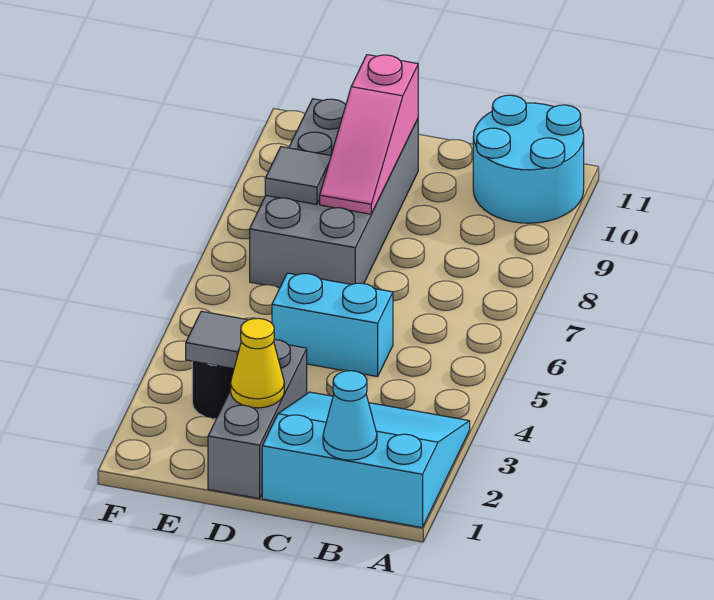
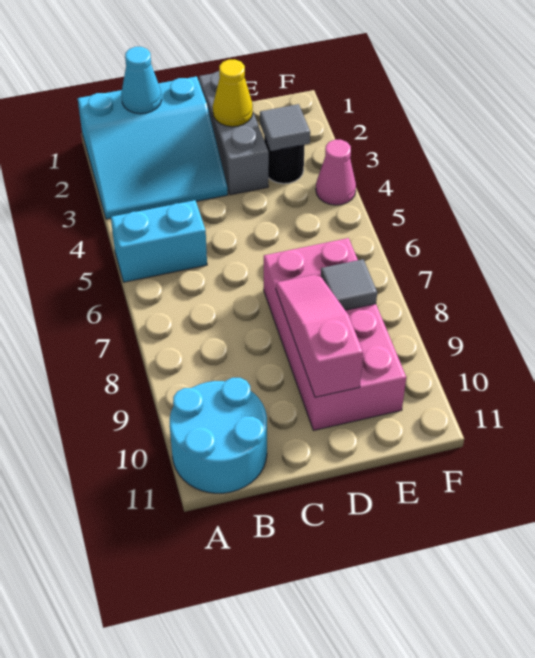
cyan brick C5:D5 level 1 -> cyan brick A5:B5 level 1
grey brick D7:E10 level 1 -> pink brick D7:E10 level 1
none -> pink cone F4 level 1

